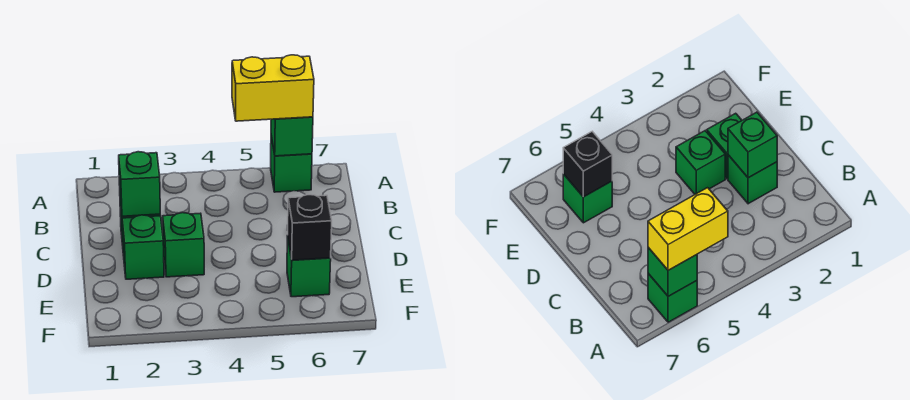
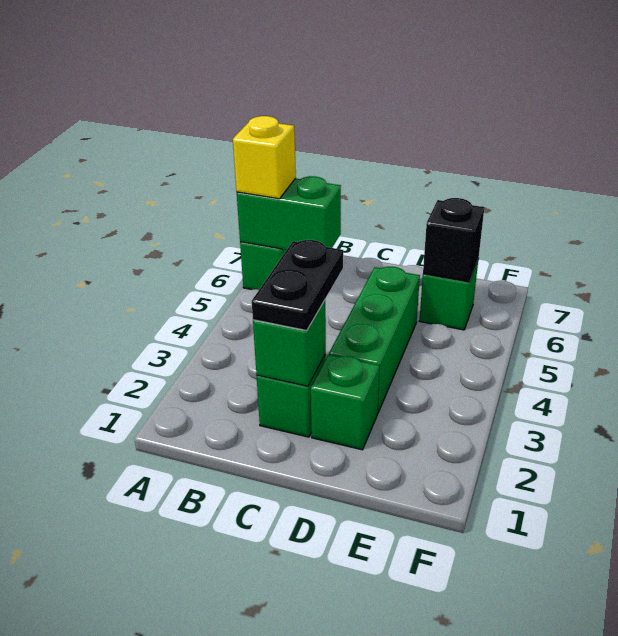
yellow brick A5:A6 level 3 -> yellow brick A6 level 3
green brick A6 level 2 -> green brick A6:B6 level 2
none -> black plate C2:C3 level 3
green brick D3 level 1 -> green brick D3:D5 level 1

